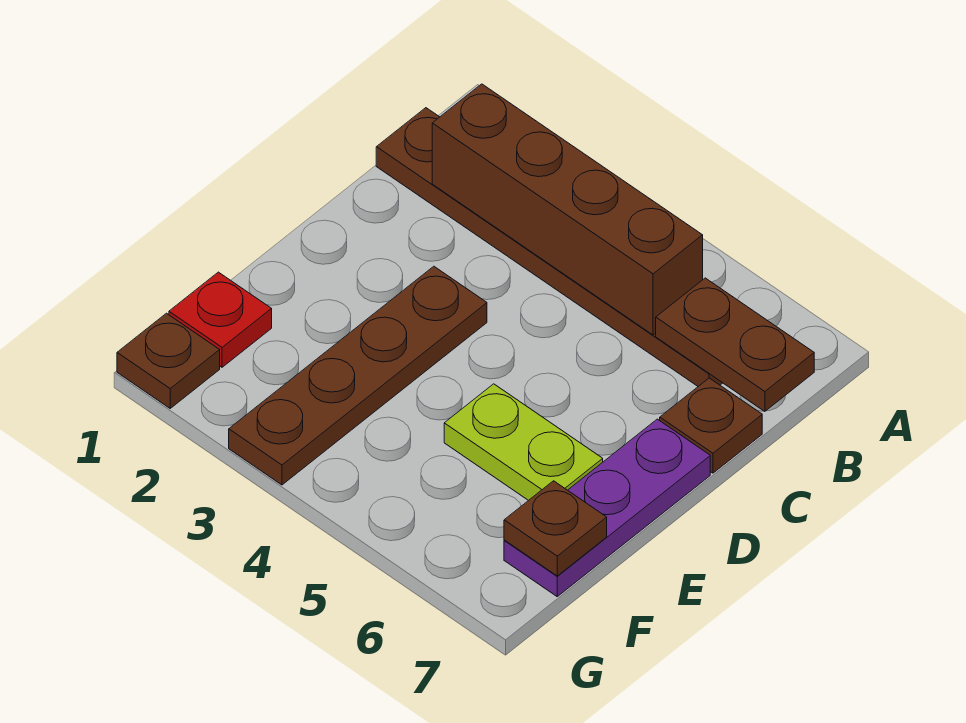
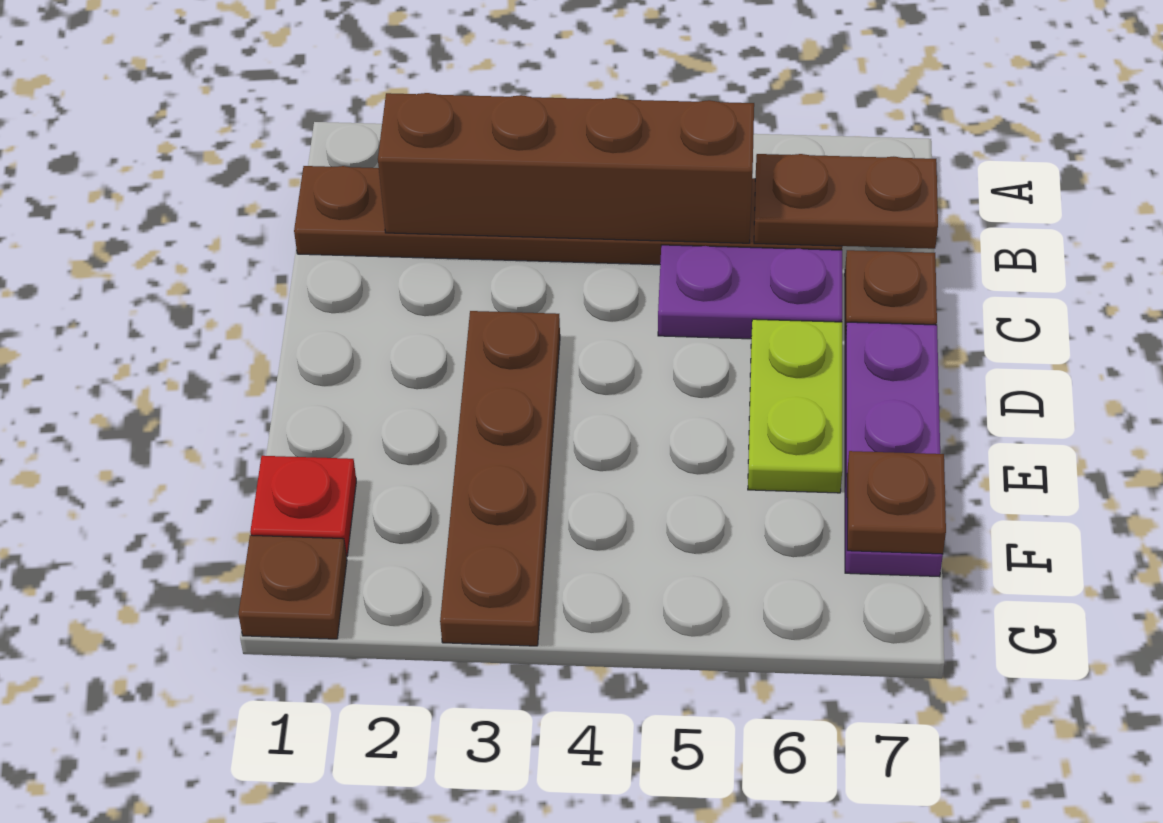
none -> purple plate C5:C6 level 1
lime plate E5:E6 level 1 -> lime plate D6:E6 level 1

